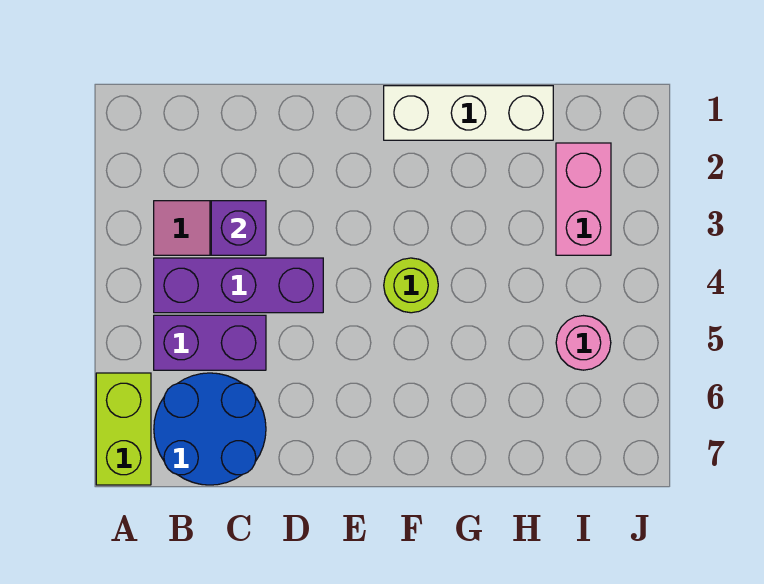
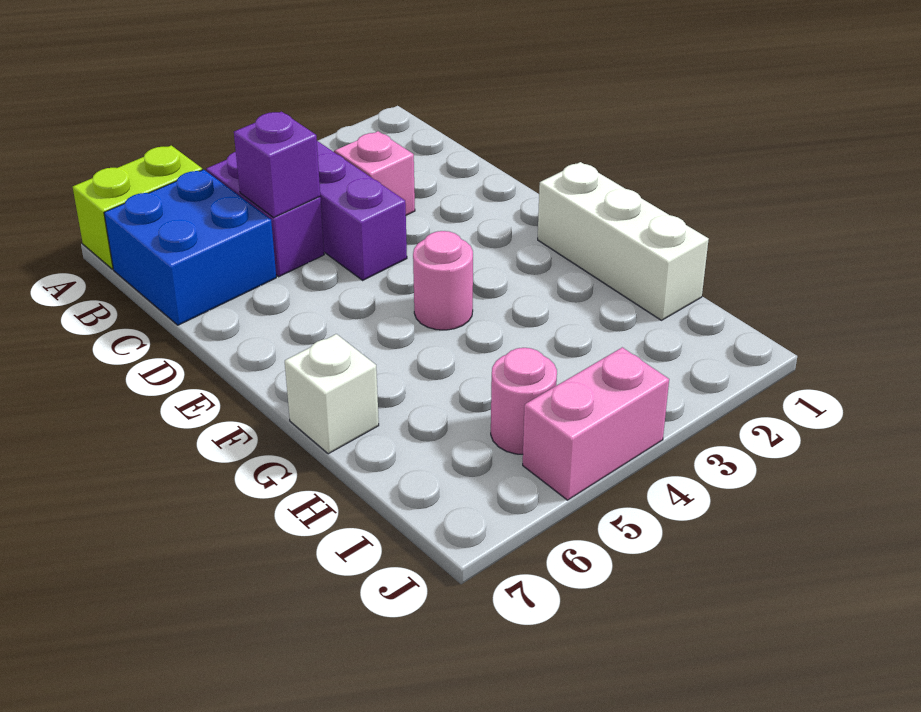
blue round brick B6:C7 level 1 -> blue brick B6:C7 level 1
purple brick C3 level 2 -> purple brick C5 level 2
lime round brick F4 level 1 -> pink round brick F4 level 1
none -> white brick G7 level 1
pink brick I2:I3 level 1 -> pink brick J4:J5 level 1

